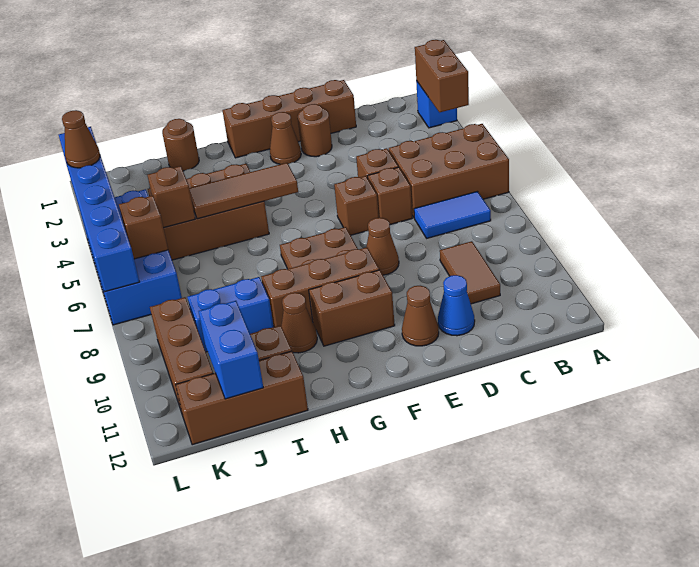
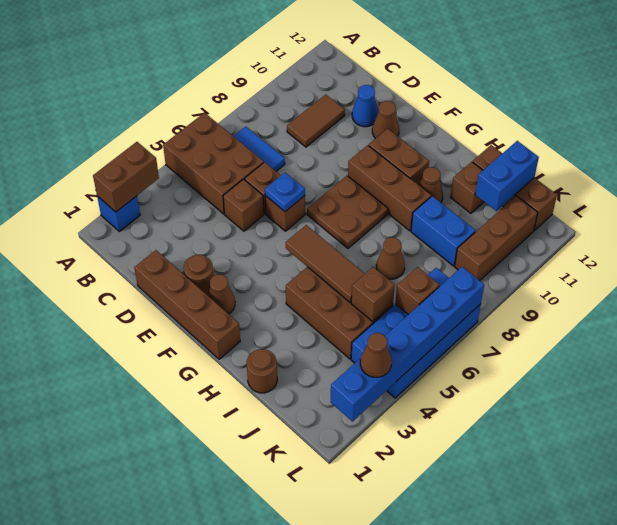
none -> blue plate E6 level 2
brown cone E8 level 1 -> brown cone I7 level 1

